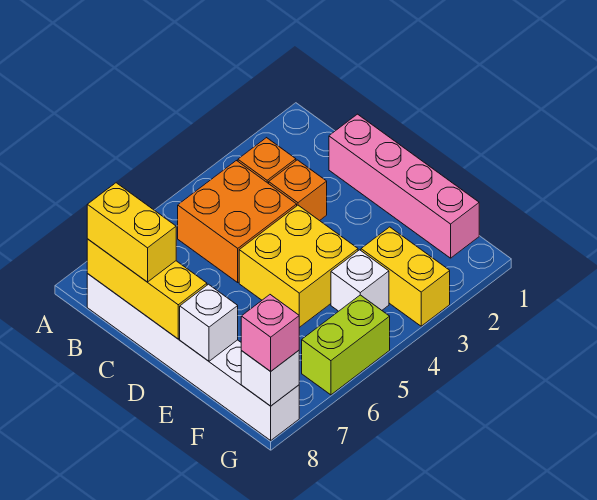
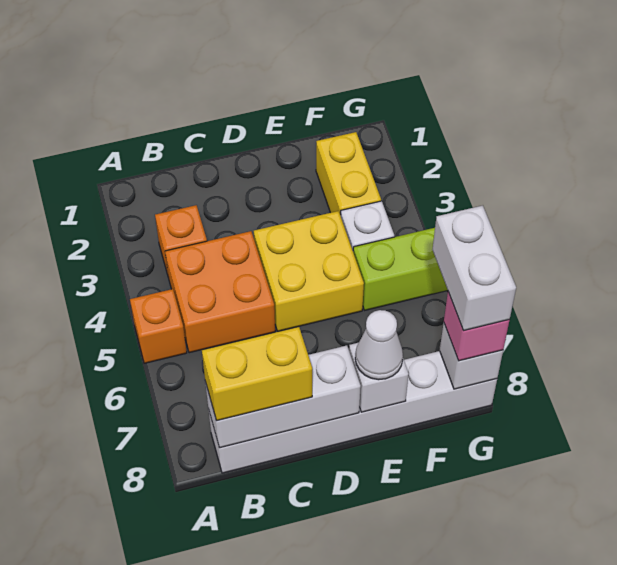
yellow brick B8:D8 level 2 -> white brick B8:D8 level 2
pink brick C1:F1 level 1 -> none
orange brick C3 level 1 -> orange brick A5 level 1
none -> white cone E8 level 3
yellow brick F3:G3 level 1 -> yellow brick F2:F3 level 1
lime brick G5:G6 level 1 -> lime brick F5:G5 level 1
none -> white brick G7:G8 level 4

